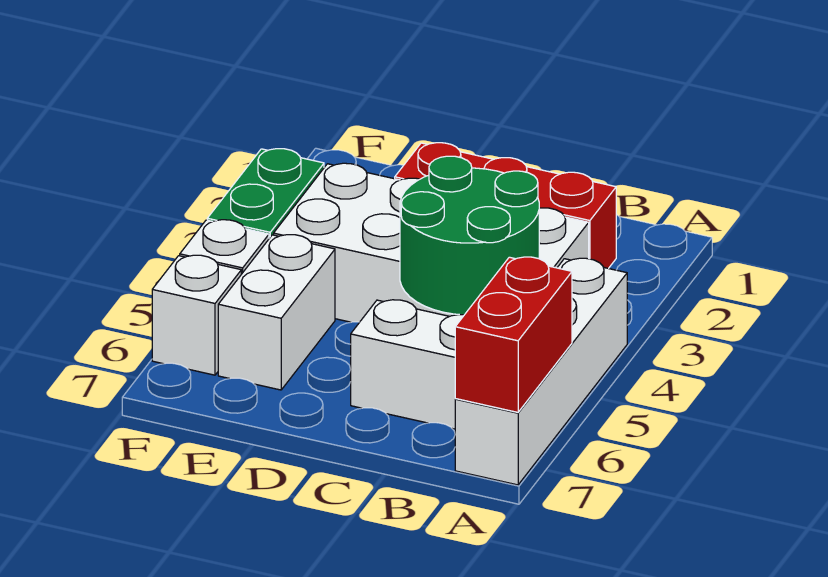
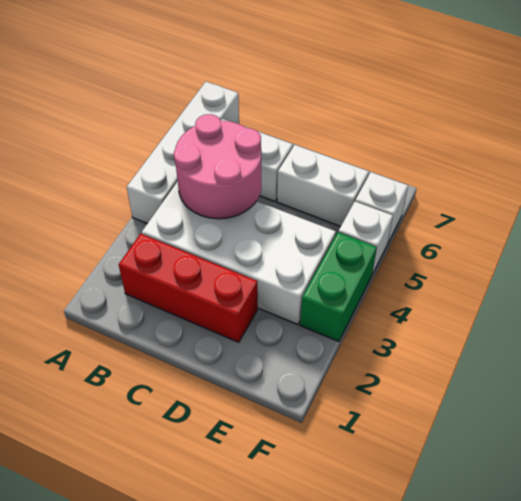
red brick A6:A7 level 2 -> none
green round brick B4:C5 level 2 -> pink round brick B4:C5 level 2
white brick E5:E6 level 1 -> white brick D6:E6 level 1

